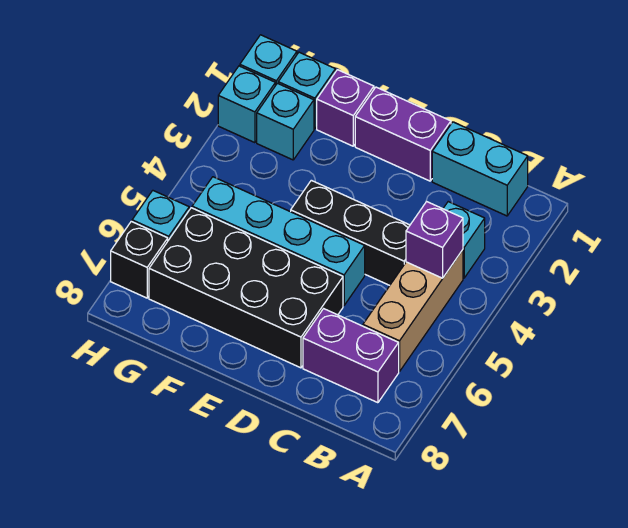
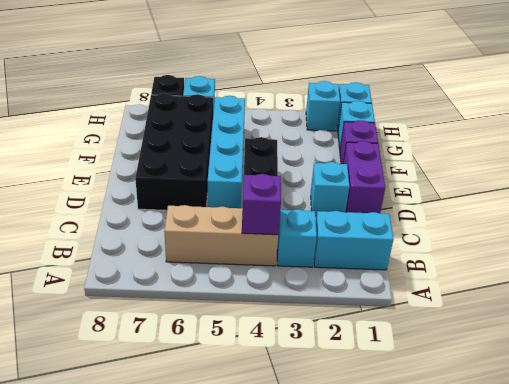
cyan brick B1:C1 level 1 -> cyan brick B1:B2 level 1
purple brick B7:C7 level 1 -> none
cyan brick G2 level 1 -> cyan brick D2 level 1

